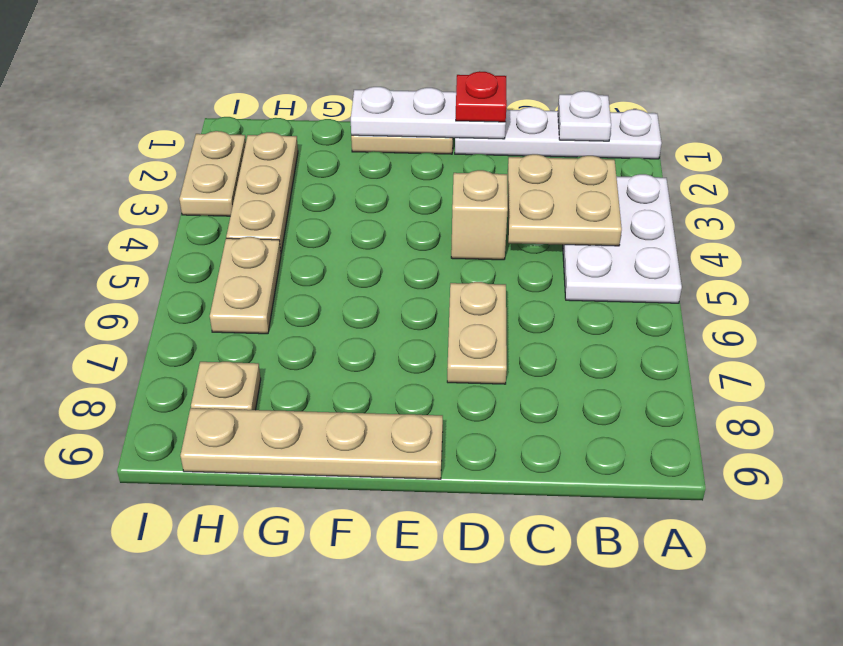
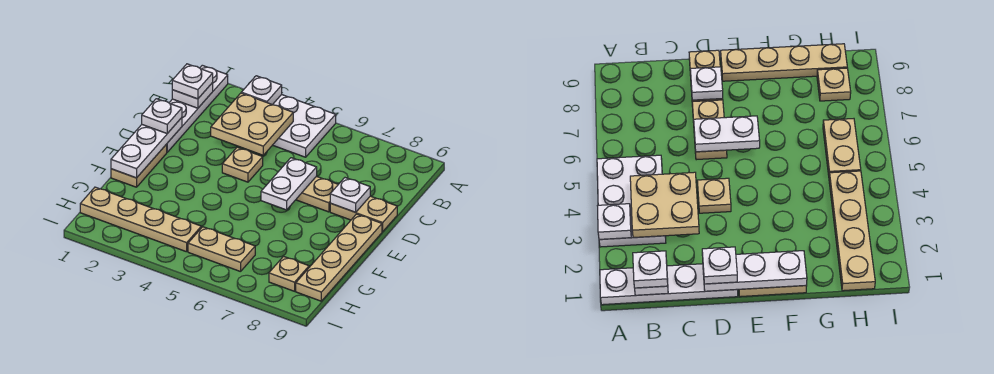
none -> white plate A3 level 2
none -> white plate B1 level 3
red plate D1 level 3 -> white plate D1 level 3
tan brick D4 level 1 -> tan plate D4 level 1
none -> white plate D6:E6 level 2
none -> white plate D8 level 2
tan plate H2:H4 level 1 -> tan plate H1:H4 level 1
tan plate I2:I3 level 1 -> tan plate D8:D9 level 1

